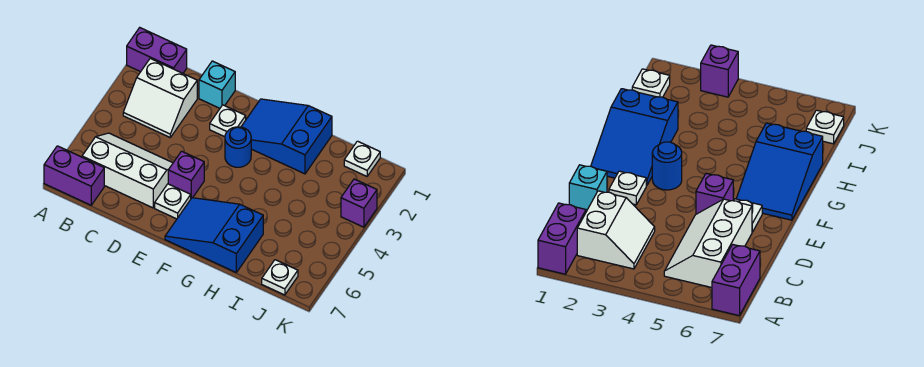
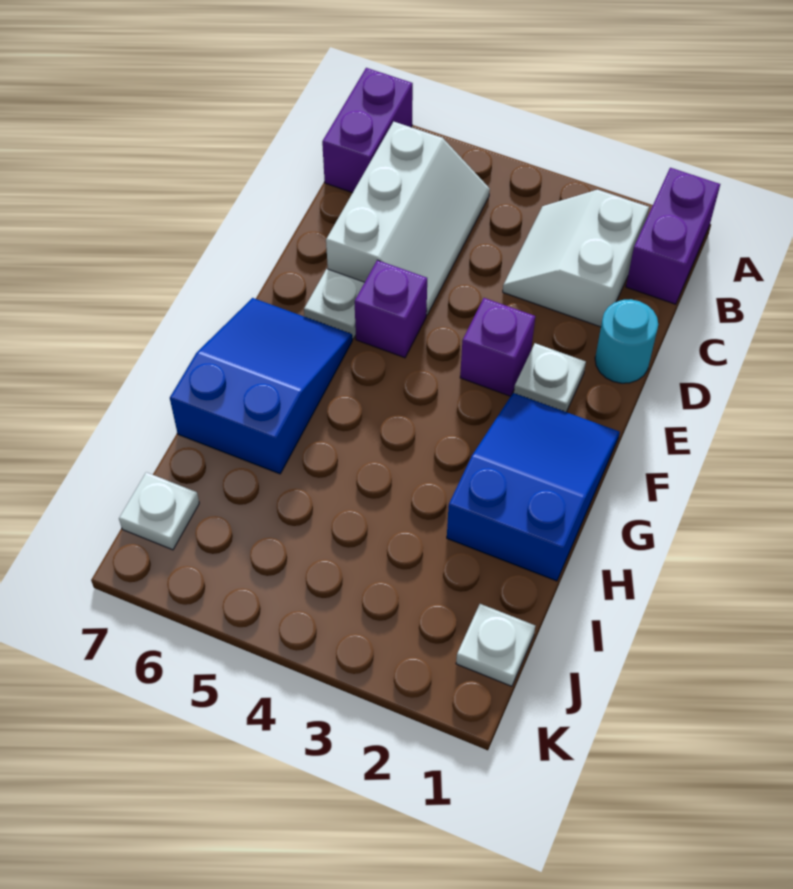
cyan brick D1 level 1 -> cyan round brick D1 level 1
blue round brick F3 level 1 -> none
purple brick K3 level 1 -> purple brick E3 level 1

